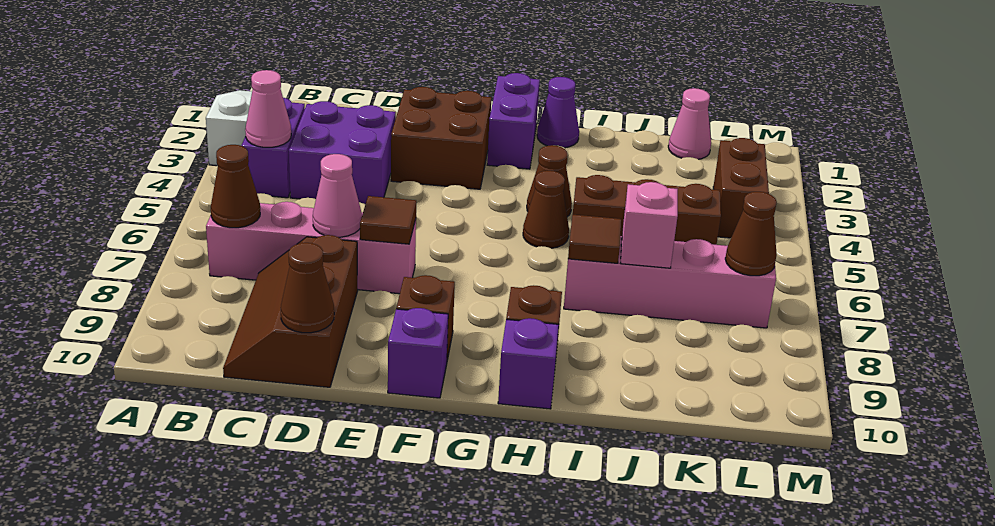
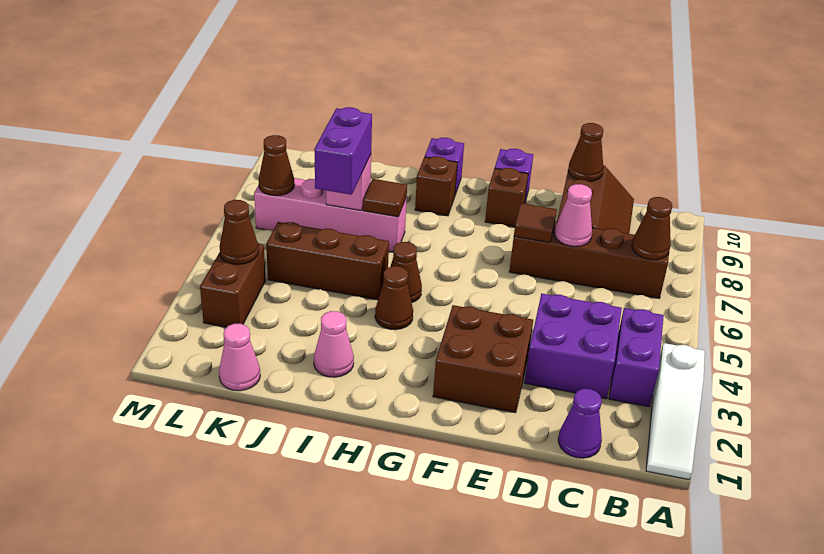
pink cone B4 level 2 -> pink cone I2 level 1
pink brick B7:E7 level 1 -> brown brick B7:E7 level 1
purple brick G1:G2 level 1 -> purple brick J6:J7 level 3
purple cone H1 level 1 -> purple cone C1 level 1
none -> brown cone L4 level 2

